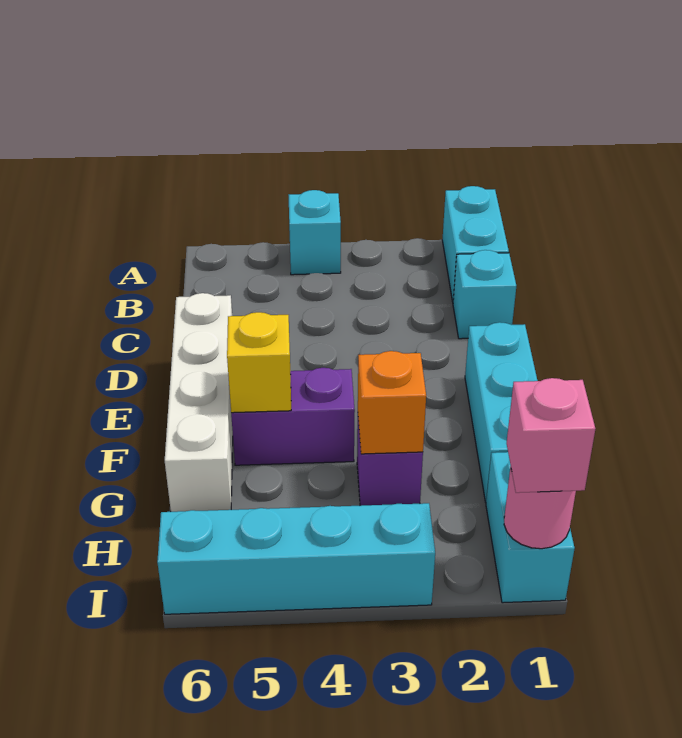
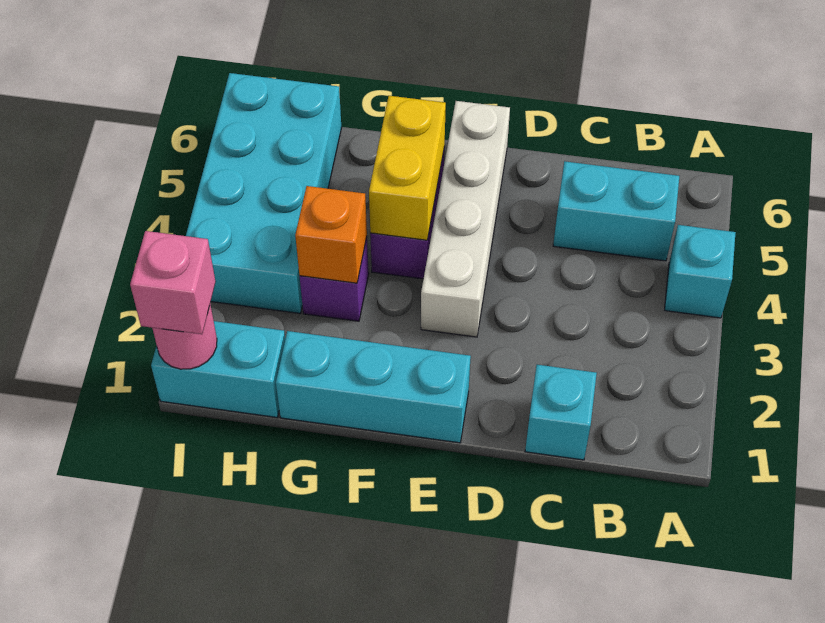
cyan brick A1:B1 level 1 -> cyan brick B5:C5 level 1
white brick D6:G6 level 1 -> white brick E3:E6 level 1
yellow brick F5 level 2 -> yellow brick F4:F5 level 2
cyan brick I3:I6 level 1 -> cyan brick H3:I6 level 1

